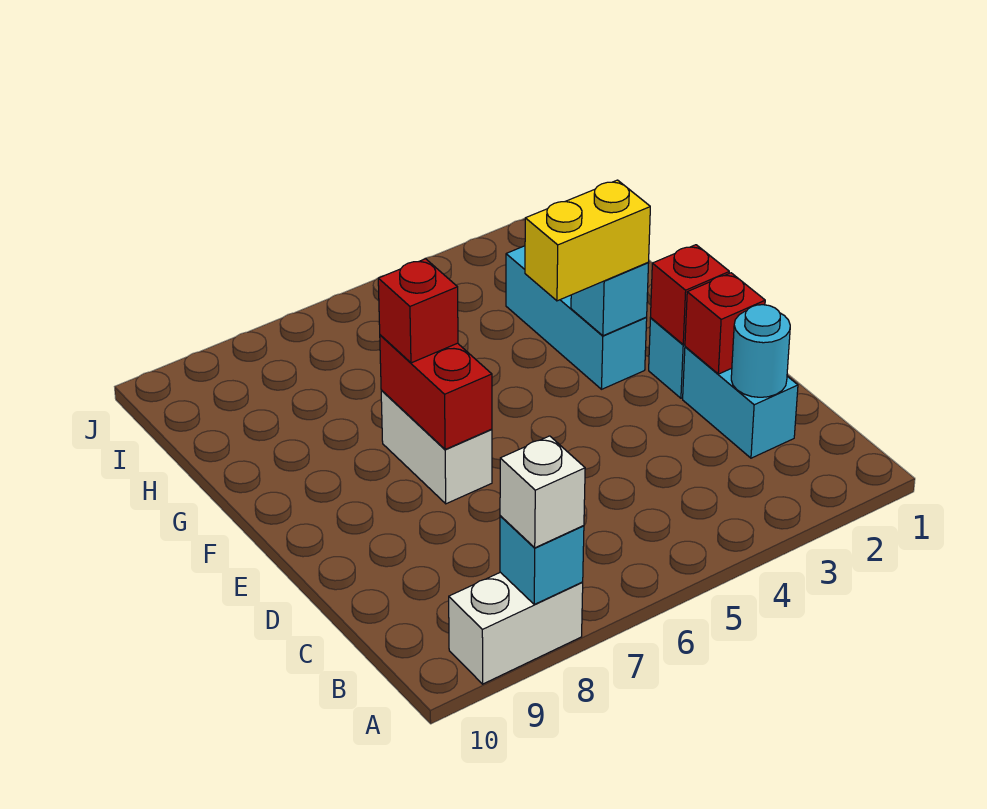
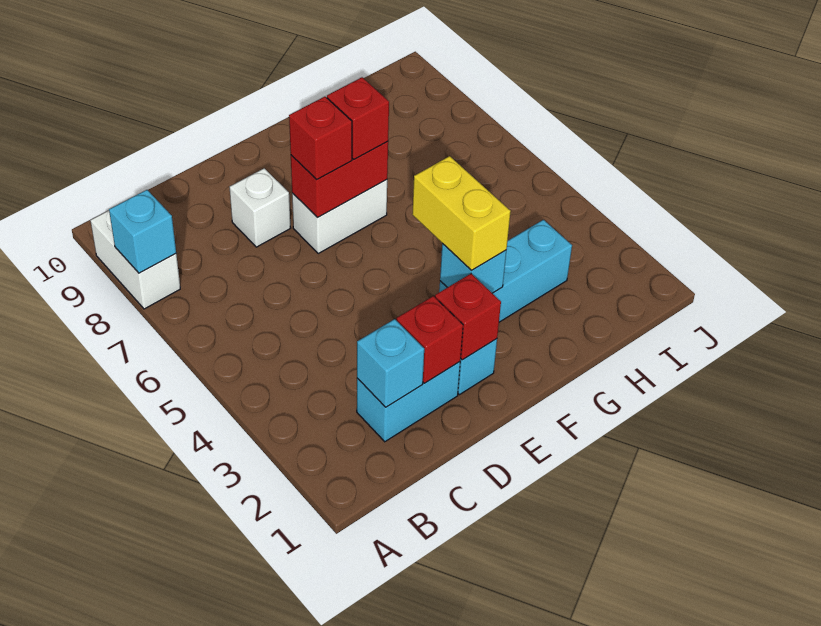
white brick A8 level 3 -> white brick D8 level 1
cyan round brick C2 level 2 -> cyan brick C2 level 2
none -> red brick E7 level 3

